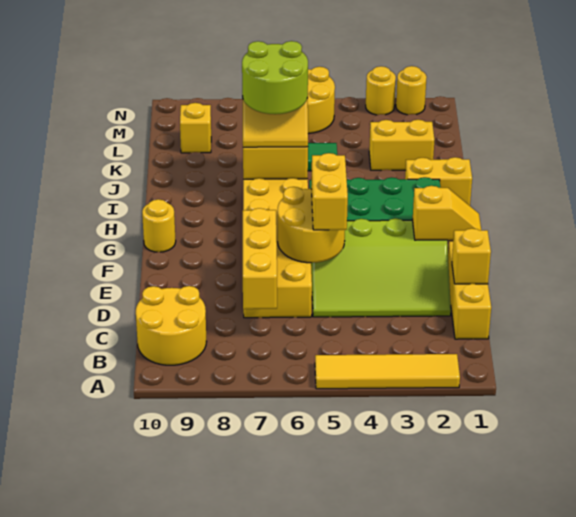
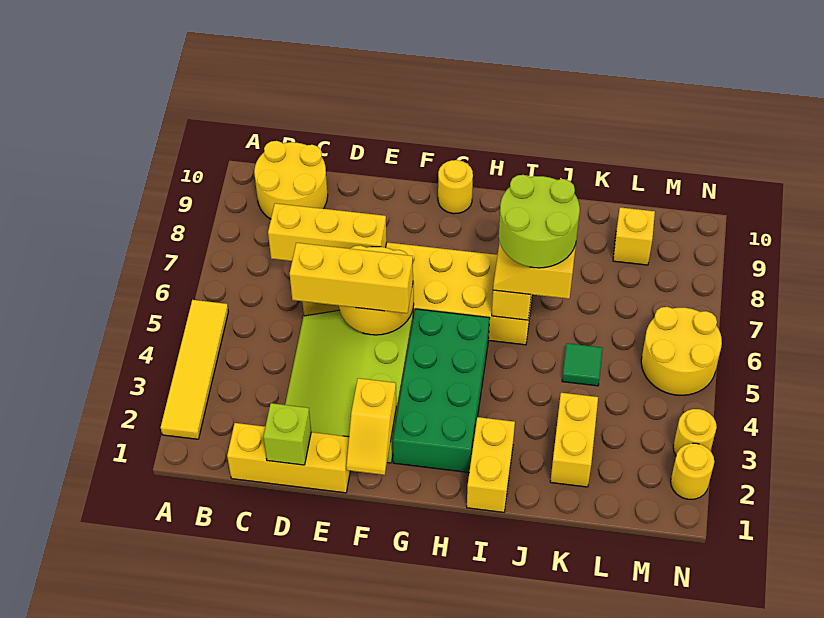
yellow brick D1 level 2 -> lime brick D1 level 2
yellow brick E5:F5 level 3 -> yellow brick D5:F5 level 3

